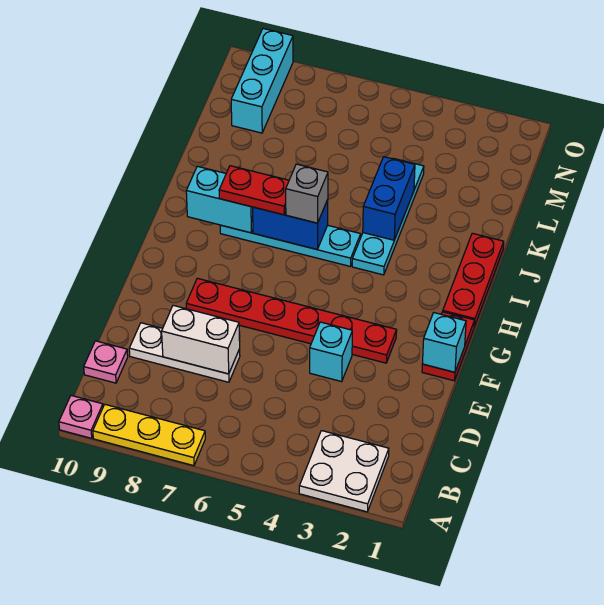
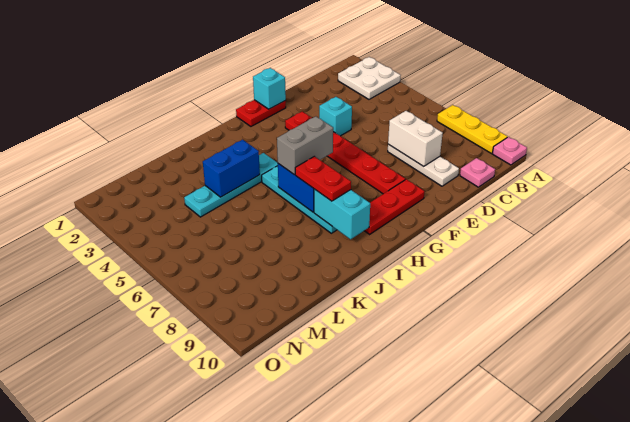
red plate H1:J1 level 1 -> red plate F9:H9 level 1
grey brick I6 level 3 -> grey brick H6:I6 level 3
cyan brick M9:O9 level 1 -> none

